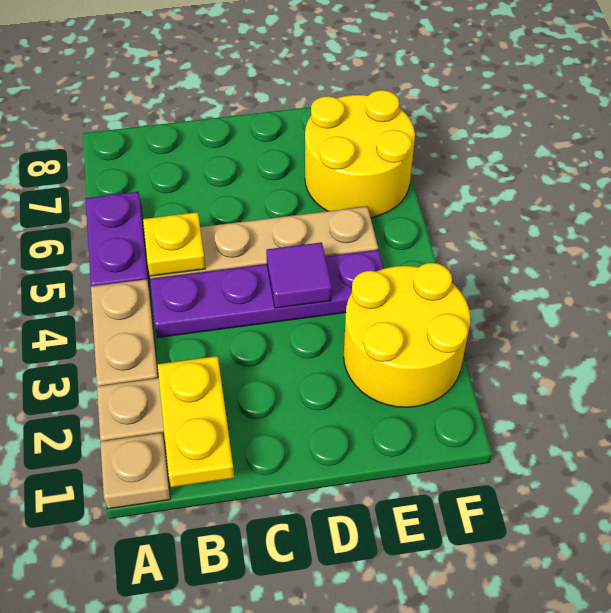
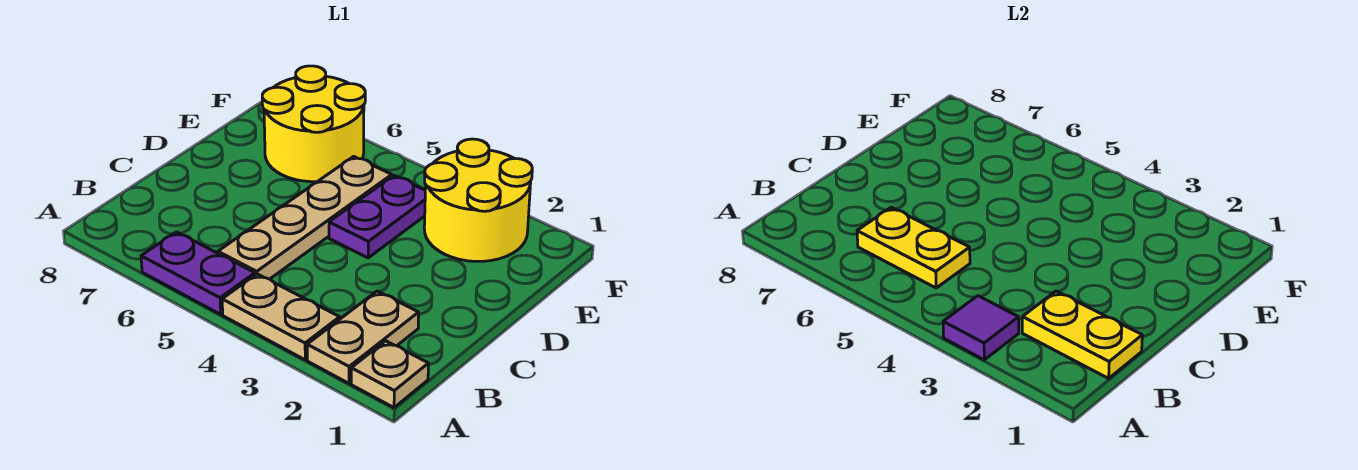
purple plate B4:E4 level 1 -> purple plate D4:E4 level 1
yellow plate B5 level 2 -> yellow plate B5:B6 level 2
purple tile D4 level 2 -> purple tile A3 level 2

